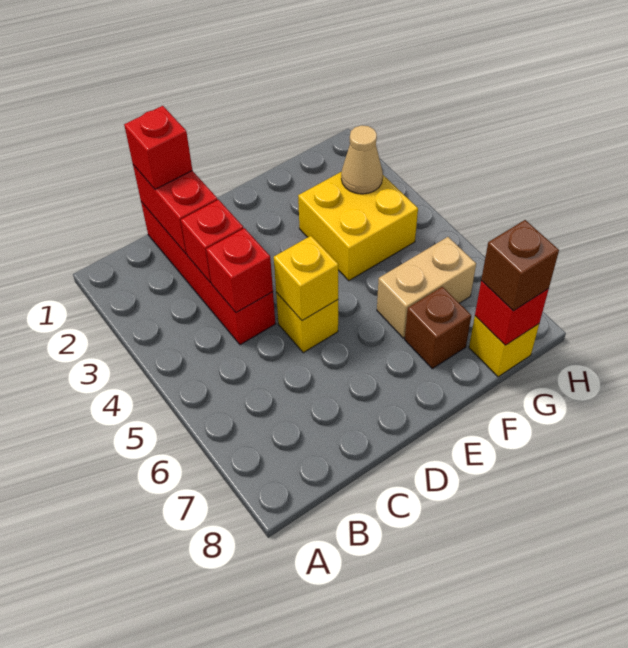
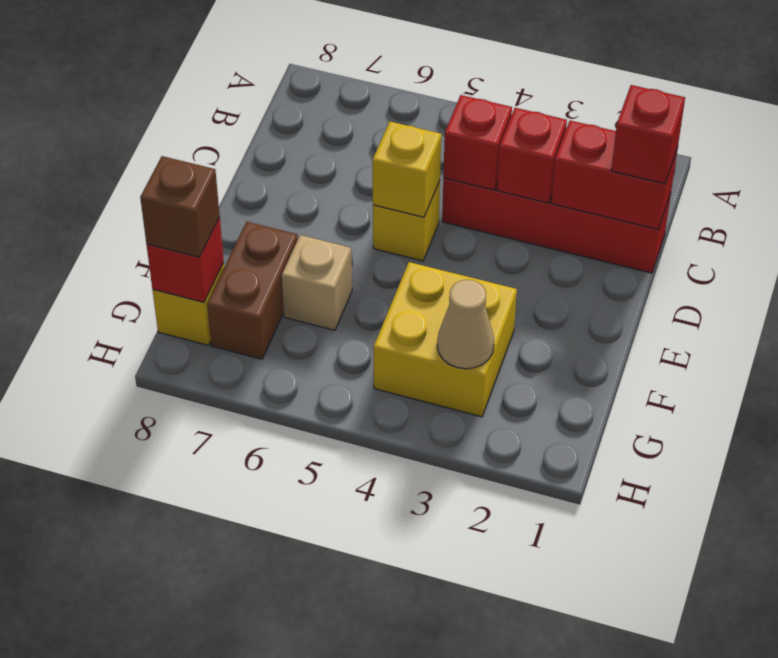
tan brick F6:G6 level 1 -> tan brick F6 level 1
brown brick F7 level 1 -> brown brick F7:G7 level 1

